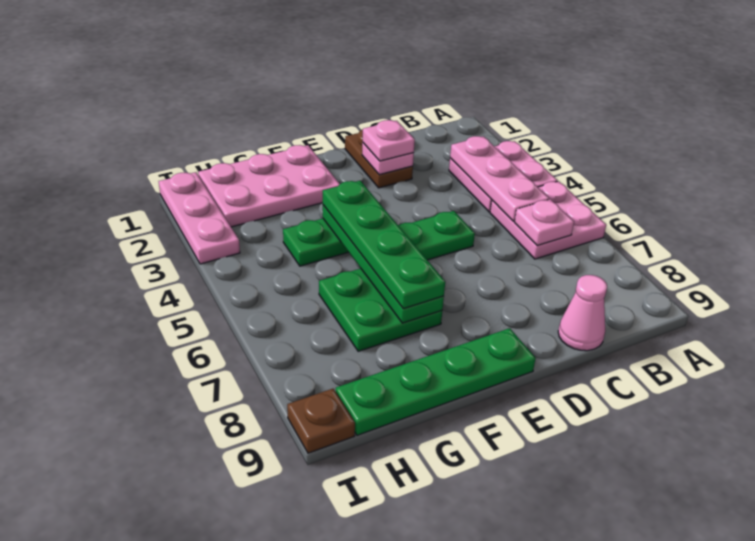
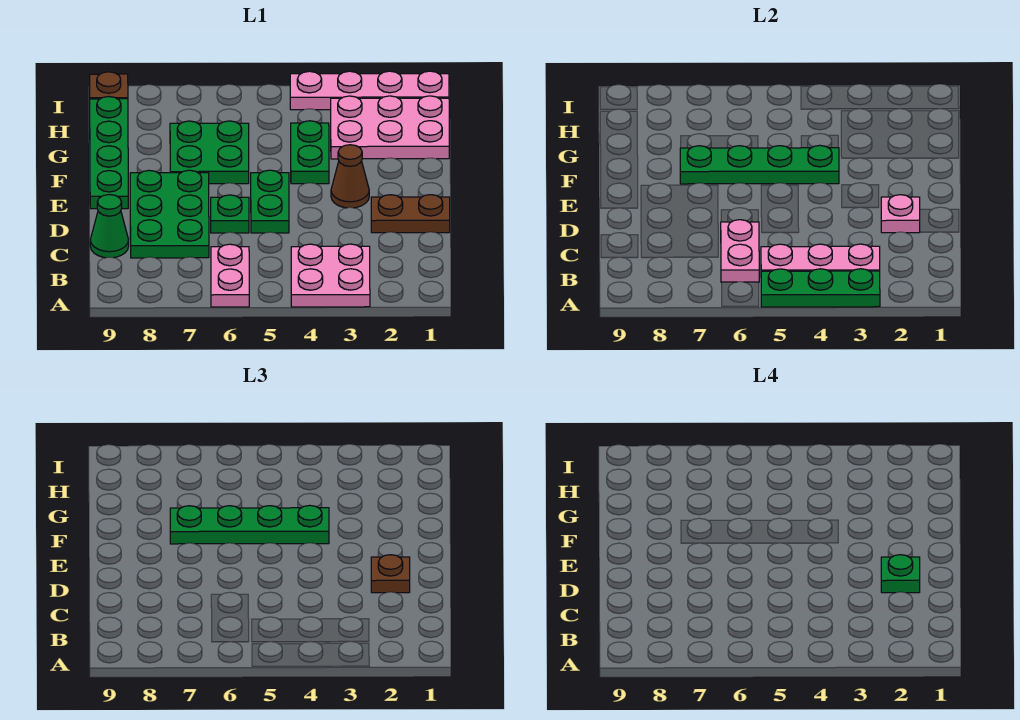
none -> green plate A3:A5 level 2
pink plate A5:B6 level 1 -> pink plate A6:B6 level 1
pink plate B6 level 2 -> pink plate B6:C6 level 2
none -> green plate C7:E8 level 1
pink cone C9 level 1 -> green cone C9 level 1
pink plate D2 level 3 -> brown plate D2 level 3
none -> green plate D2 level 4
none -> green plate D6 level 1
none -> brown cone E3 level 1
pink plate F1:H2 level 1 -> pink plate G1:H3 level 1
pink plate I1:I3 level 1 -> pink plate I1:I4 level 1

